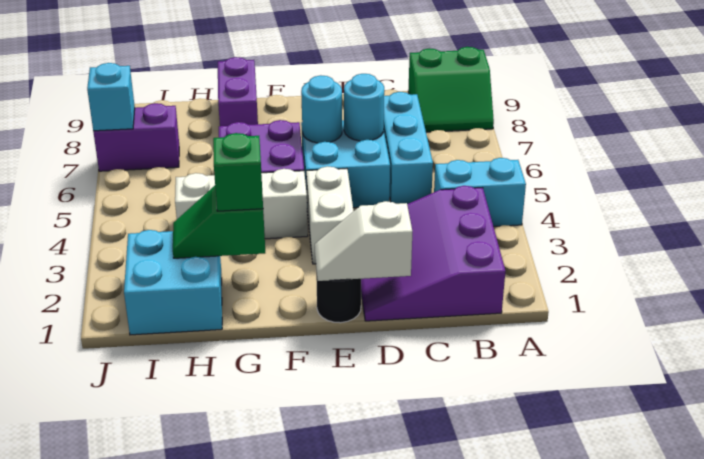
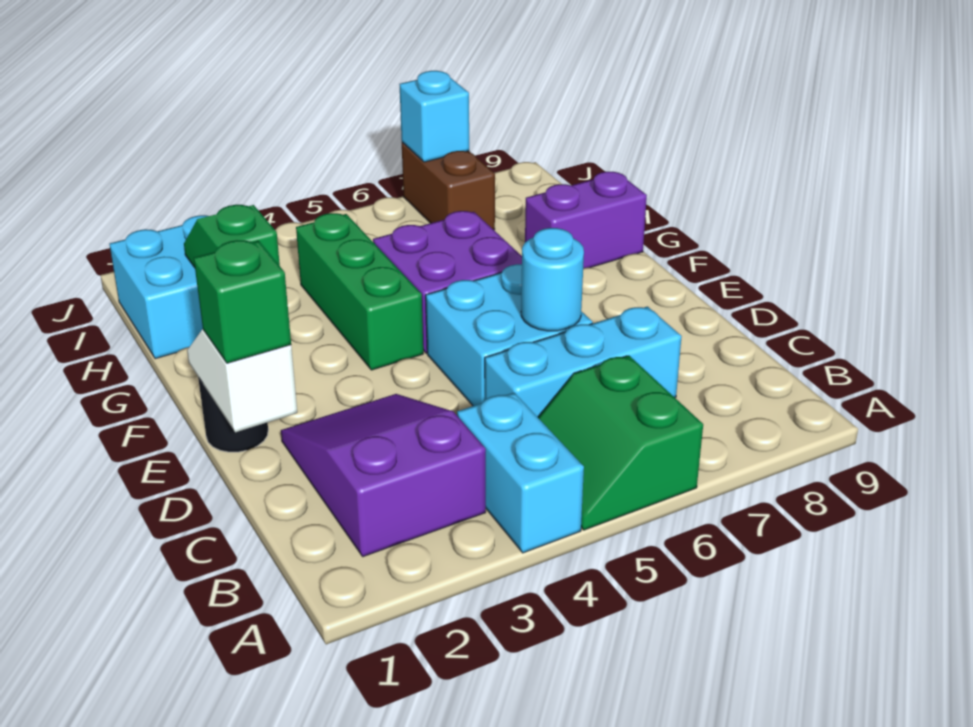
green slope A8:B9 level 1 top 9 -> green slope A5:B6 level 1 top 6
purple slope B1:D3 level 1 top B -> purple slope B2:D3 level 1 top B
white brick E3:E4 level 1 -> none
cyan round brick E6 level 2 -> none
white brick F4:H4 level 1 -> green brick F4:H4 level 1
green brick G2 level 3 -> green brick D1 level 3
purple brick I7:J7 level 1 -> brown brick I7:J7 level 1

